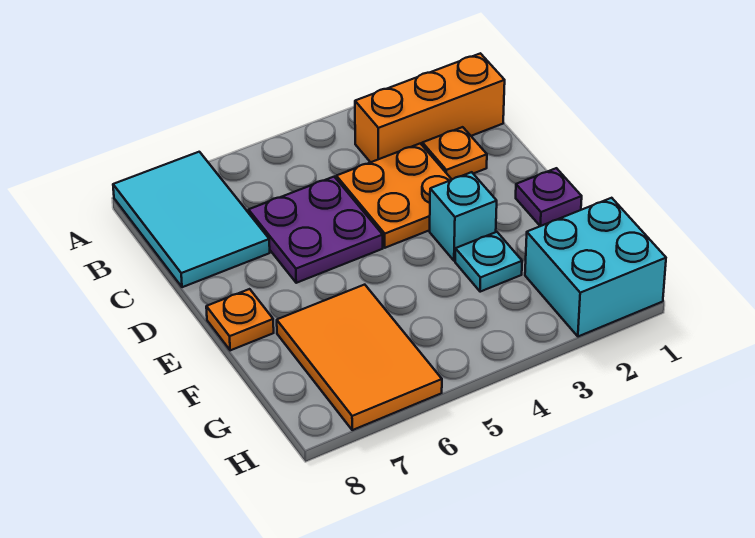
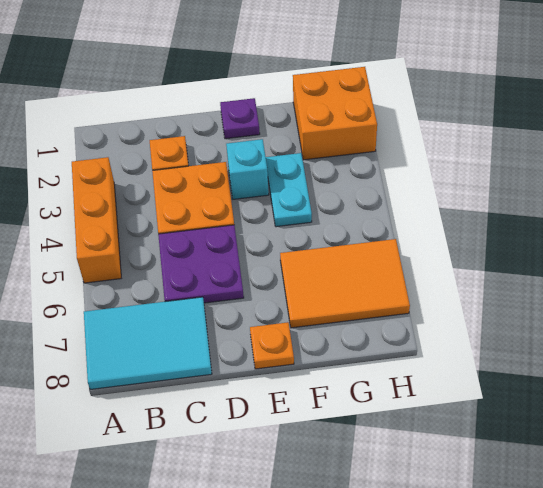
orange brick B1:B3 level 1 -> orange brick A3:A5 level 1
cyan plate F3 level 1 -> cyan plate F3:F4 level 1
cyan brick G1:H2 level 1 -> orange brick G1:H2 level 1

